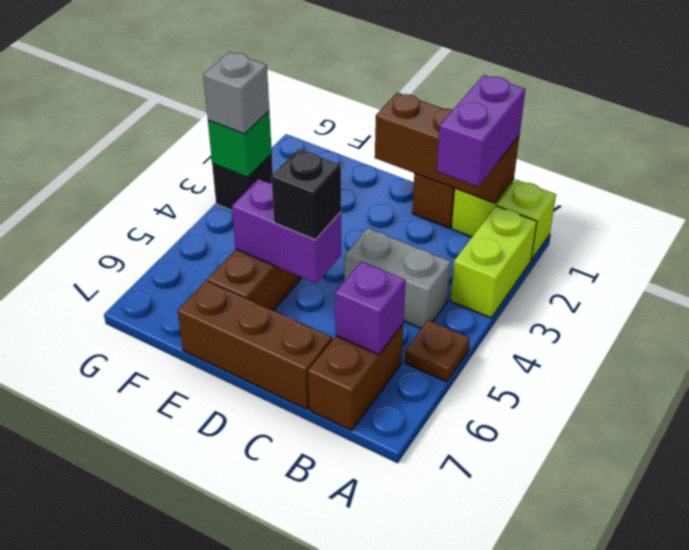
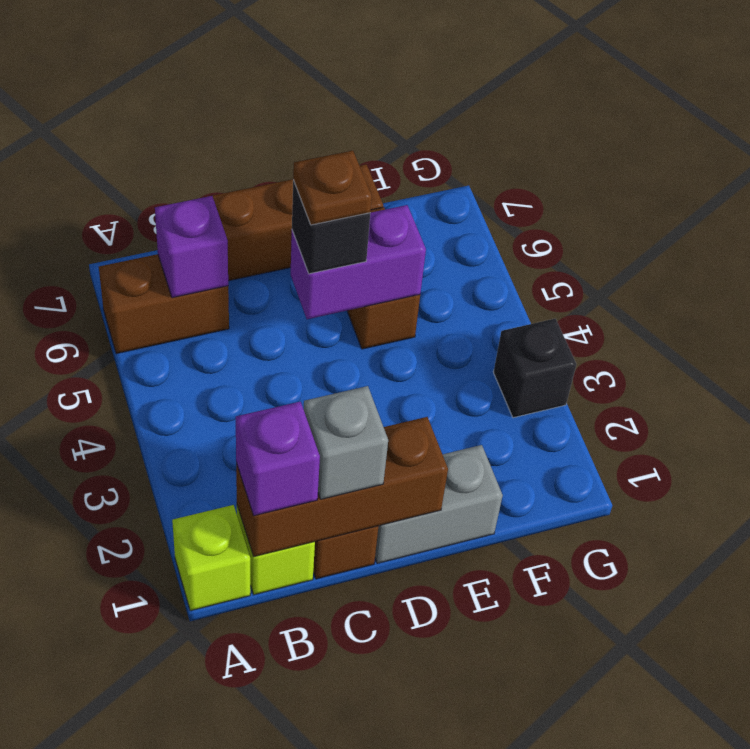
lime brick A2:A3 level 1 -> none
brown plate A5 level 1 -> brown plate D5 level 4
purple brick B1:B2 level 3 -> purple brick B1 level 3
grey brick B4:C4 level 1 -> grey brick D1:E1 level 1
brown brick B6:B7 level 1 -> brown brick A6:B6 level 1
green brick G3 level 2 -> none
grey brick G3 level 3 -> grey brick C1 level 3

